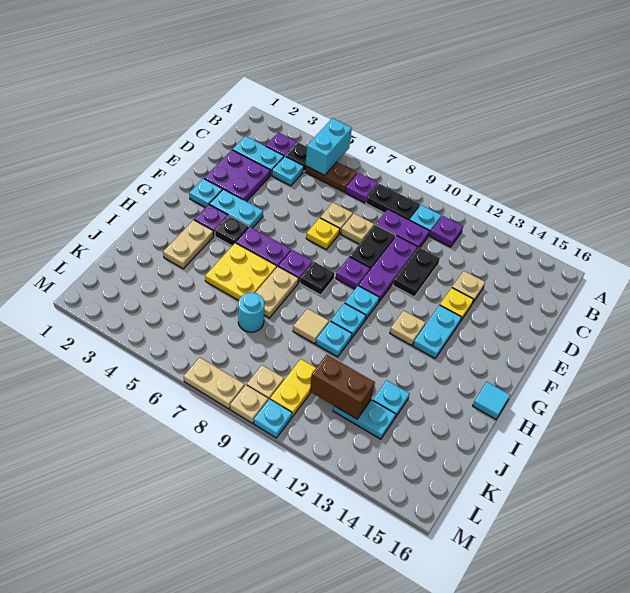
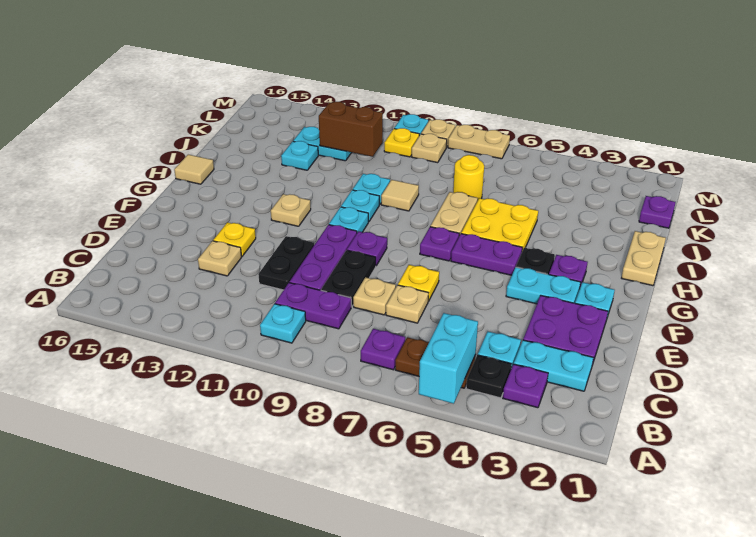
black plate B8:B9 level 1 -> none
purple plate B11 level 1 -> purple plate K1 level 1
cyan plate F13:G13 level 1 -> none
black plate G8 level 1 -> none
tan plate H3:I3 level 1 -> tan plate H1:I1 level 1
cyan tile H16 level 1 -> tan tile H16 level 1
cyan round brick J7 level 1 -> yellow round brick J7 level 1
yellow plate K10:L10 level 1 -> yellow plate L10 level 1

